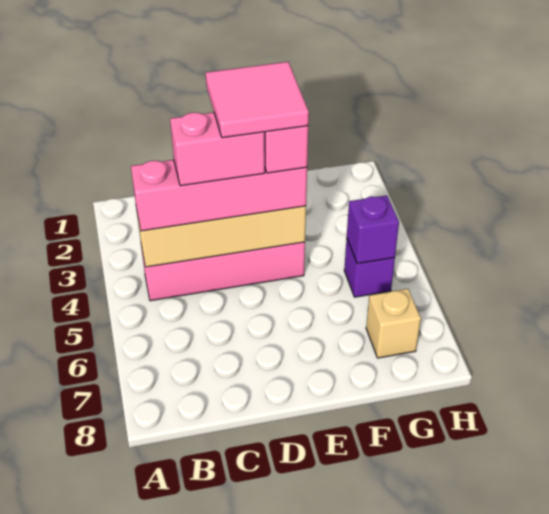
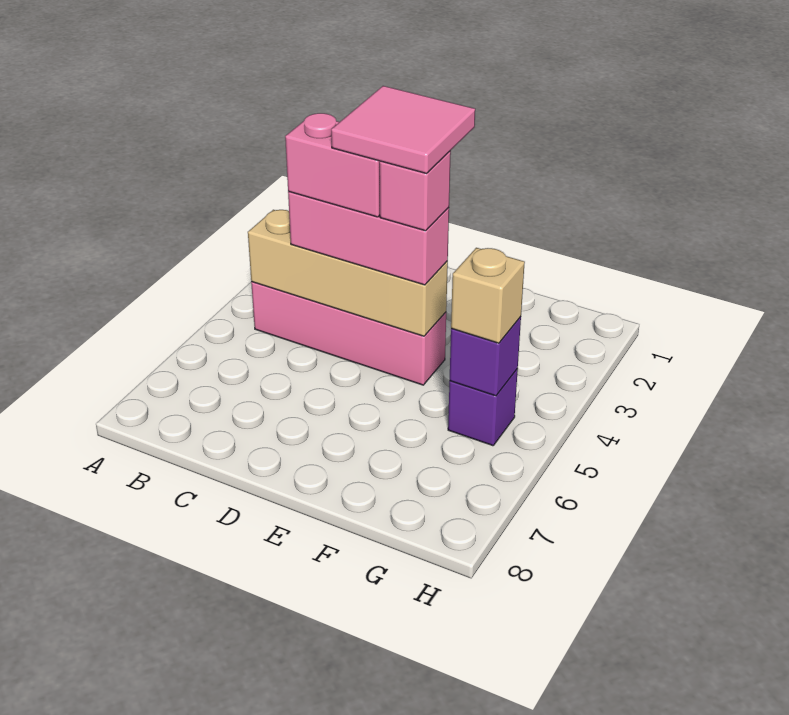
pink brick B4:E4 level 3 -> pink brick C4:E4 level 3
tan brick G7 level 1 -> tan brick G5 level 3

